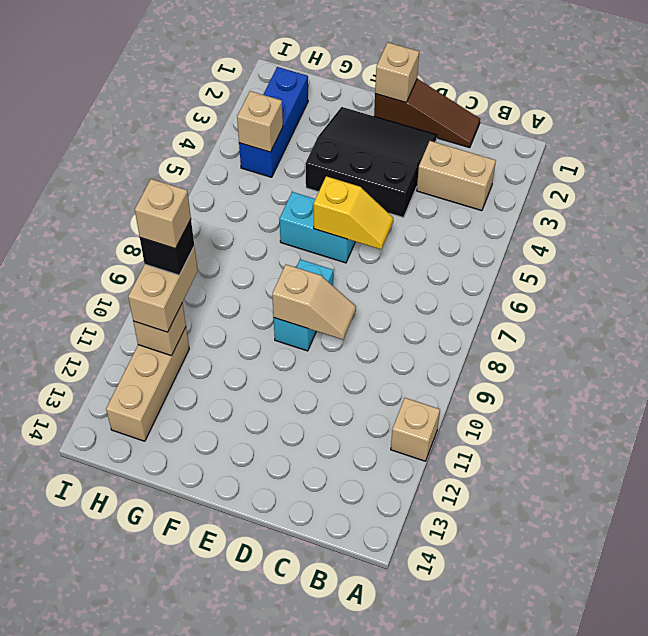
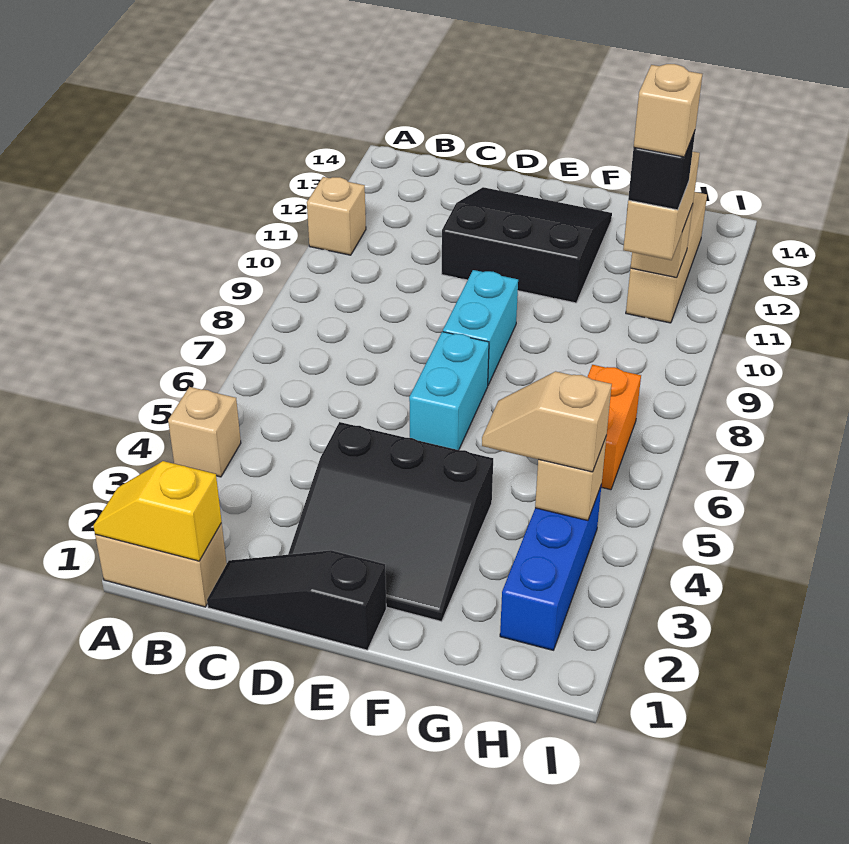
tan brick B3:C3 level 1 -> tan brick A1:B1 level 1
brown slope C1:E1 level 1 top E -> black slope C1:E1 level 1 top E
yellow slope D6:E6 level 2 top E -> yellow slope A1:B1 level 2 top B
tan slope D9:E9 level 2 top E -> tan slope G4:H4 level 3 top H
none -> black slope D11:F13 level 1 top 11
tan brick E1 level 2 -> tan brick A4 level 1
cyan brick E6:F6 level 1 -> cyan brick E6:E7 level 1
none -> orange brick H6:H7 level 1

